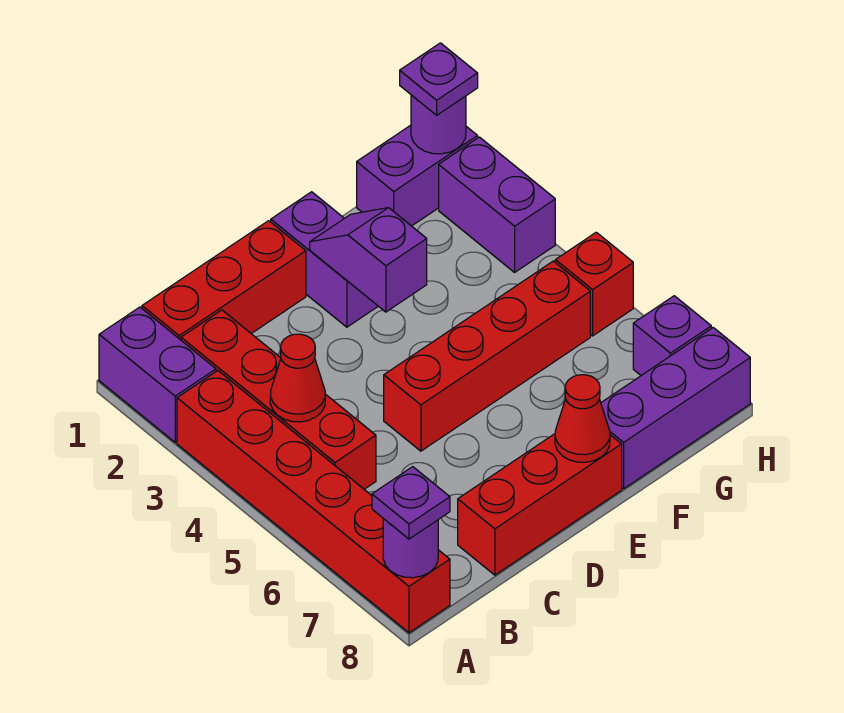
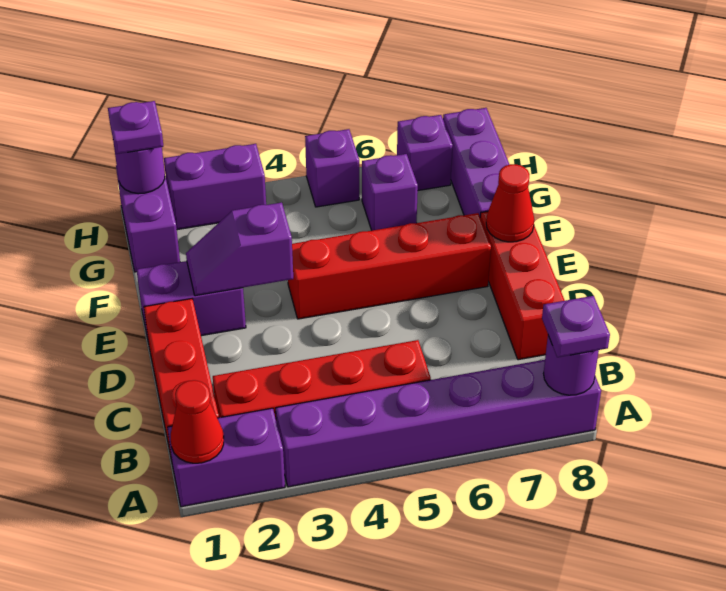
red brick A3:A8 level 1 -> purple brick A3:A8 level 1
red cone B4 level 2 -> red cone A1 level 2
red brick D5:G5 level 1 -> red brick E4:E7 level 1
none -> purple brick G6 level 1
red brick H5 level 1 -> purple brick H5 level 1

